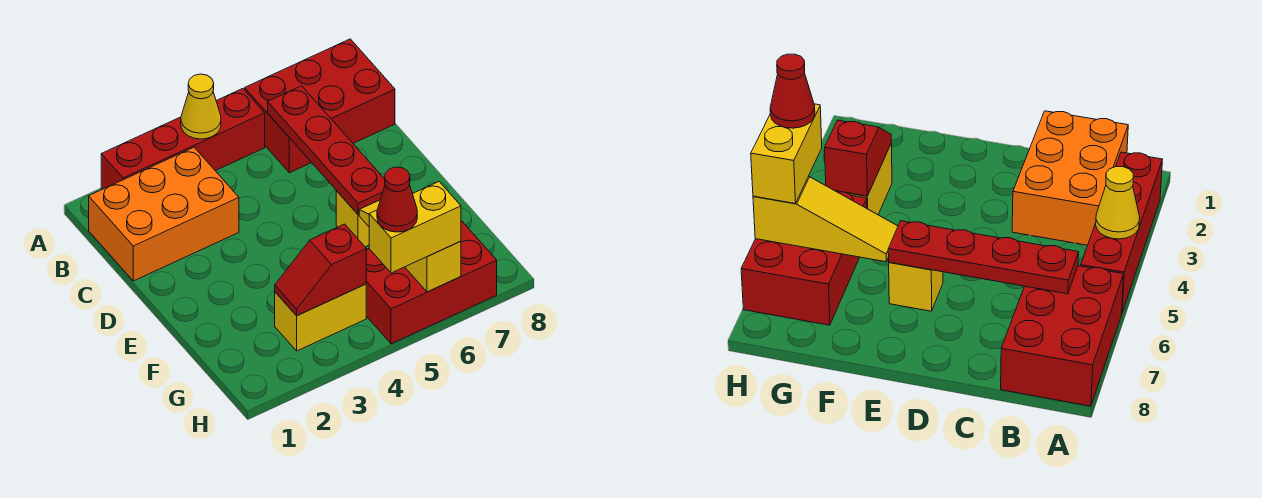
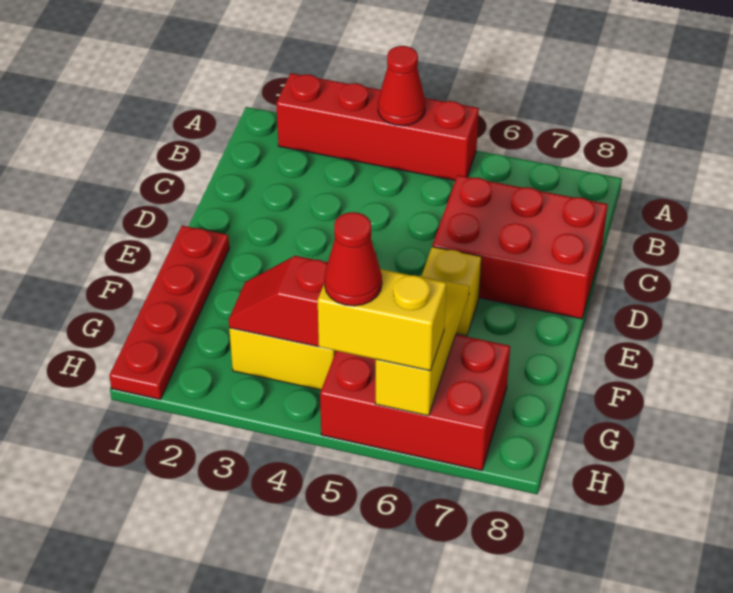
yellow cone A4 level 2 -> red cone A4 level 2
red brick A6:B8 level 1 -> red brick C6:D8 level 1
orange brick B1:C3 level 1 -> none
red plate B6:E6 level 2 -> red plate E1:H1 level 1

